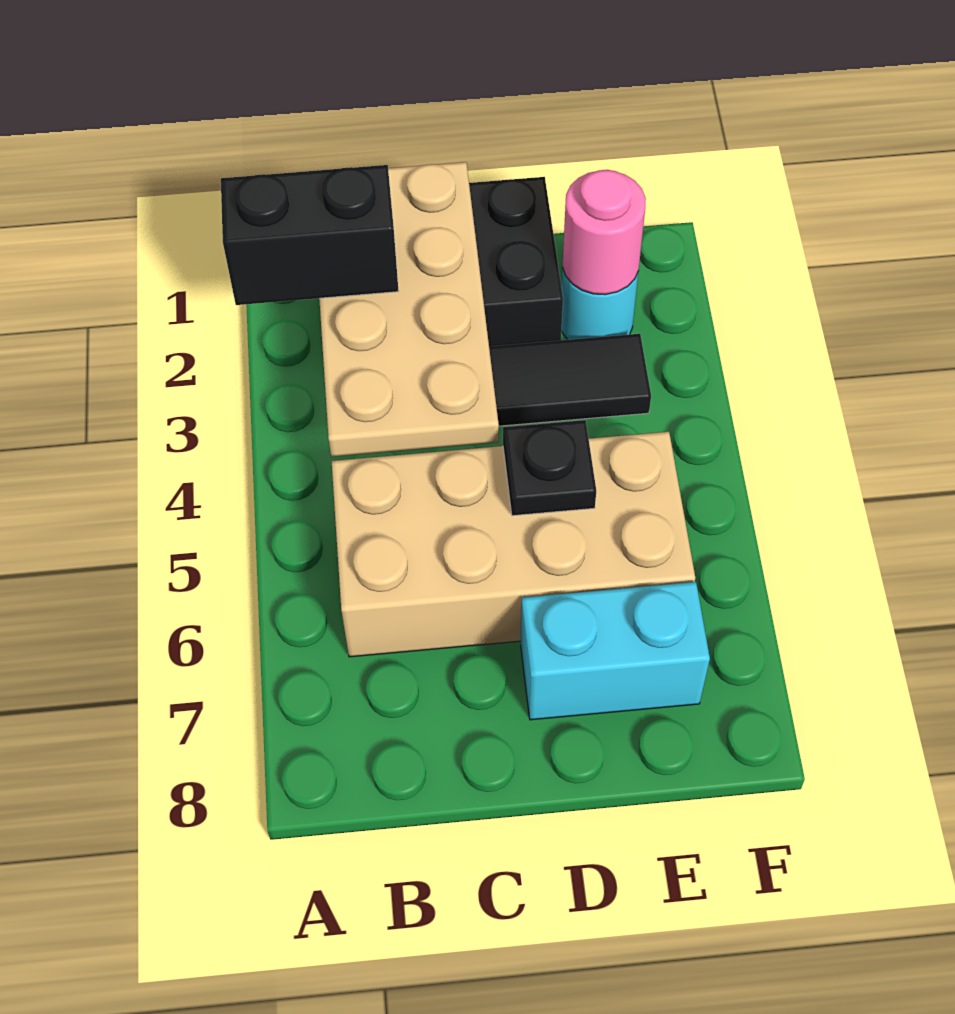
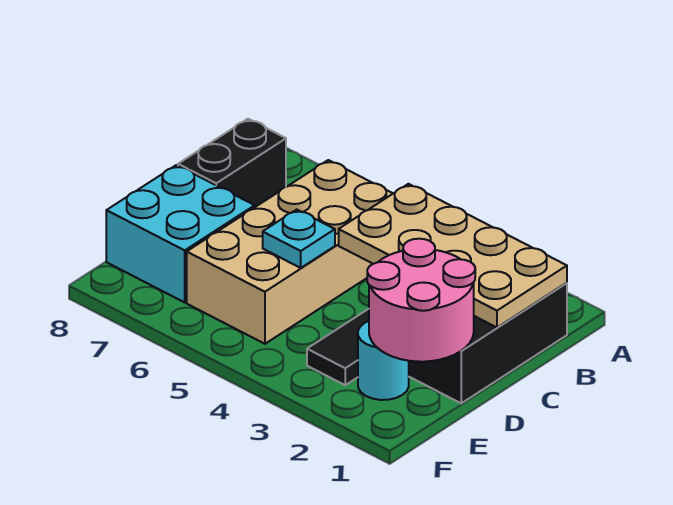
black brick A2:B2 level 3 -> black brick B8:C8 level 1
black plate D5 level 2 -> cyan plate D5 level 2
cyan brick D7:E7 level 1 -> cyan brick D7:E8 level 1
pink round brick E2 level 2 -> pink round brick D1:E2 level 2

